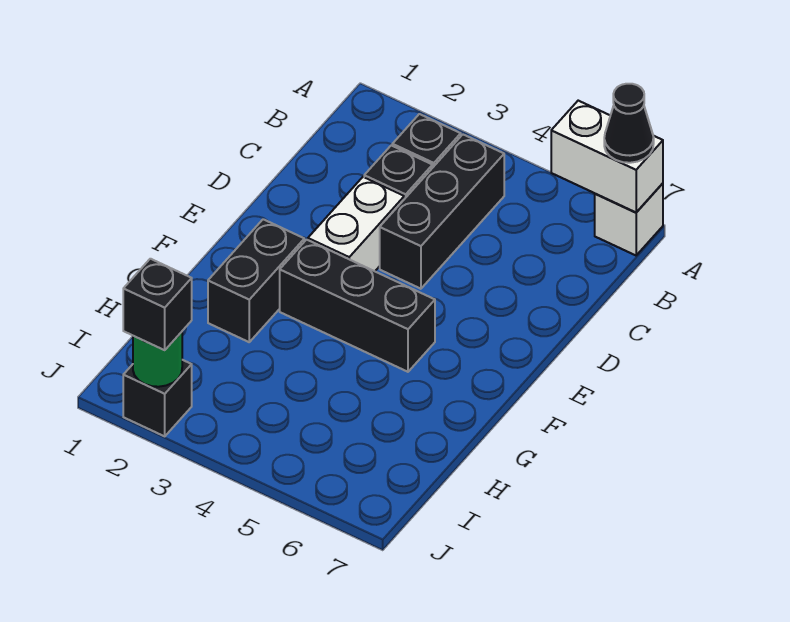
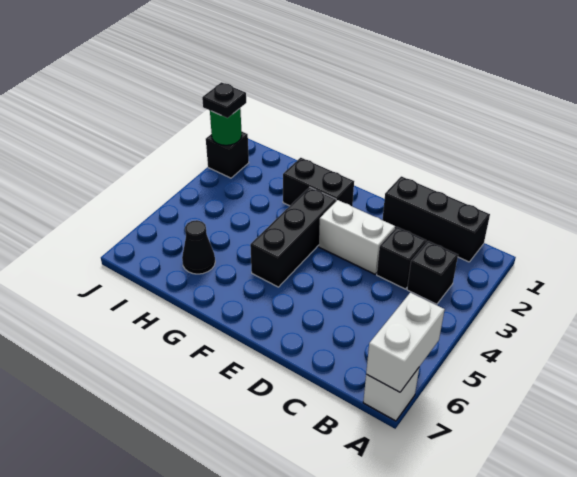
black cone A7 level 3 -> black cone H6 level 1
black brick B4:D4 level 1 -> black brick B1:D1 level 1
black brick J2 level 3 -> black plate J2 level 3

